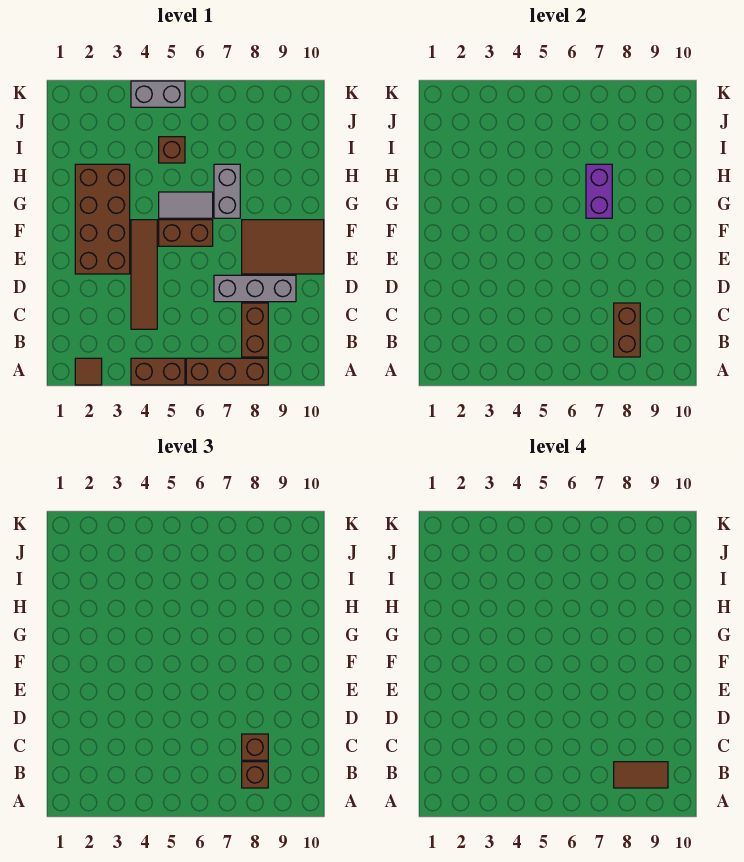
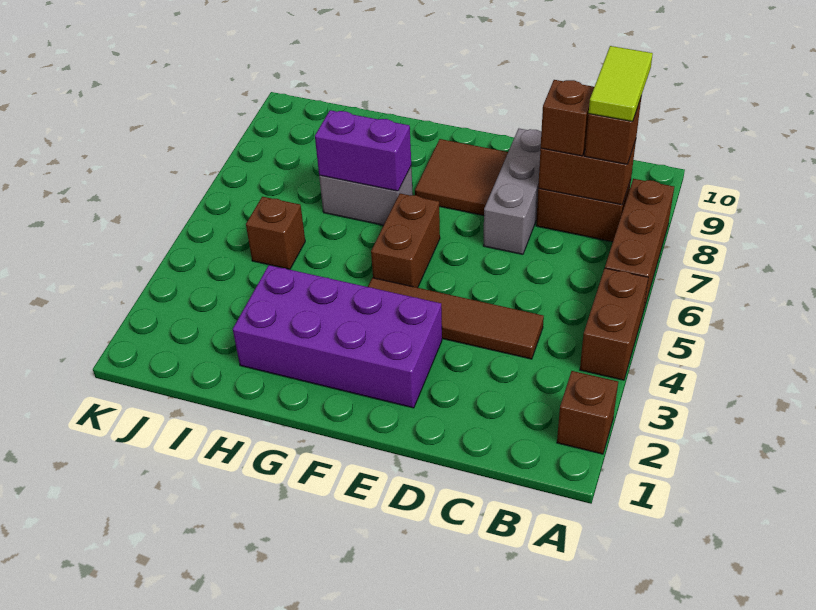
brown tile A2 level 1 -> brown brick A2 level 1
brown tile B8:B9 level 4 -> lime tile B8:B9 level 4
brown brick E2:H3 level 1 -> purple brick E2:H3 level 1
brown tile E8:F10 level 1 -> brown tile E8:F9 level 1
grey tile G5:G6 level 1 -> none
grey brick K4:K5 level 1 -> none

